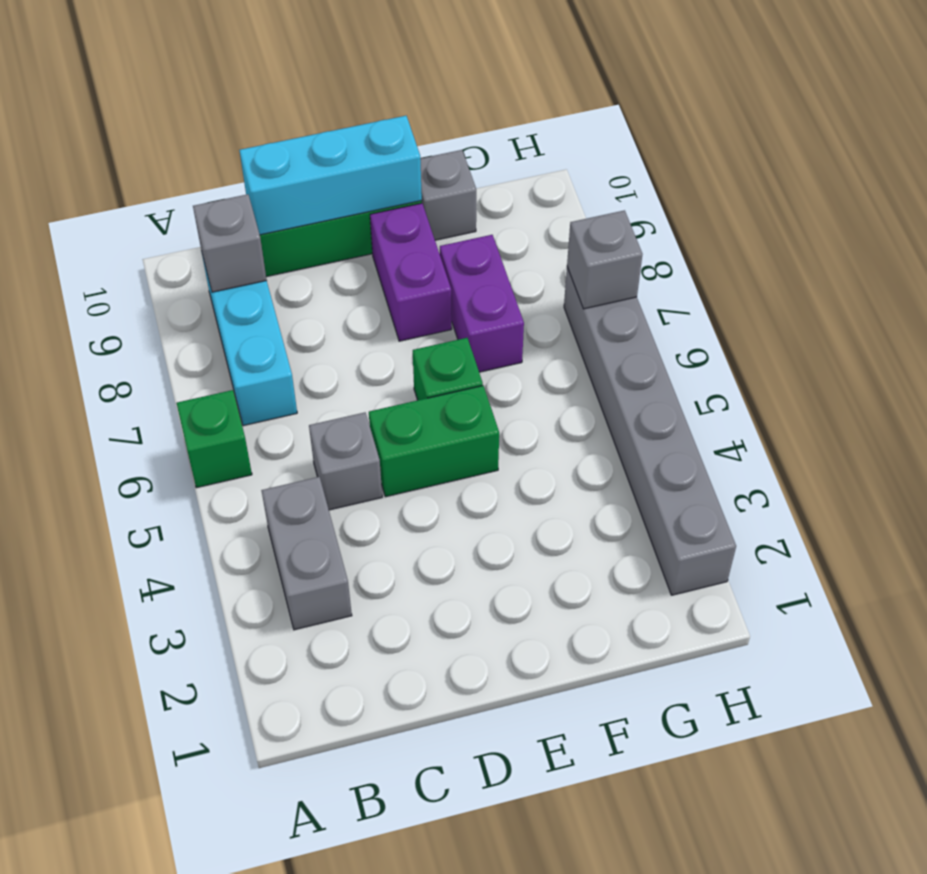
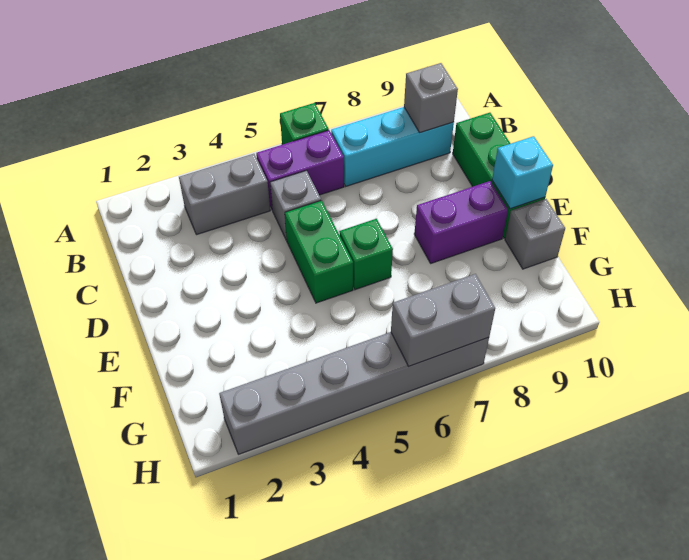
cyan brick C10:E10 level 2 -> cyan brick E10 level 2
purple brick F7:F8 level 1 -> purple brick B5:B6 level 1
grey brick H7 level 2 -> grey brick H6:H7 level 2

